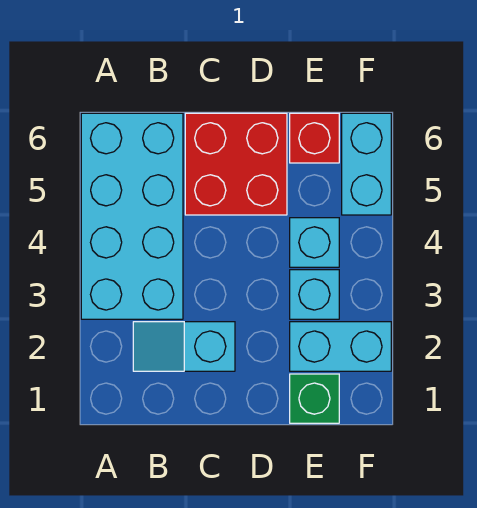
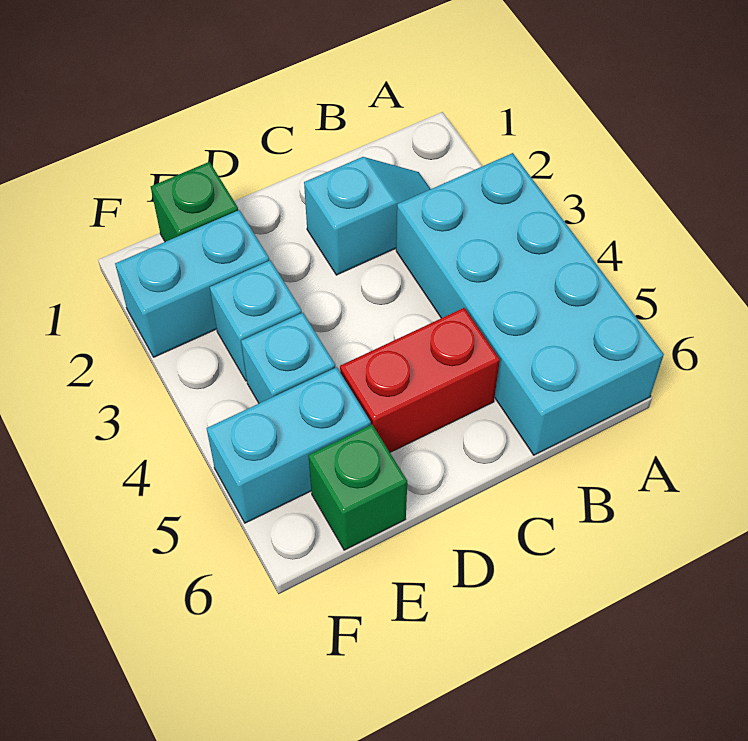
red brick C5:D6 level 1 -> red brick C5:D5 level 1
red brick E6 level 1 -> green brick E6 level 1
cyan brick F5:F6 level 1 -> cyan brick E5:F5 level 1

